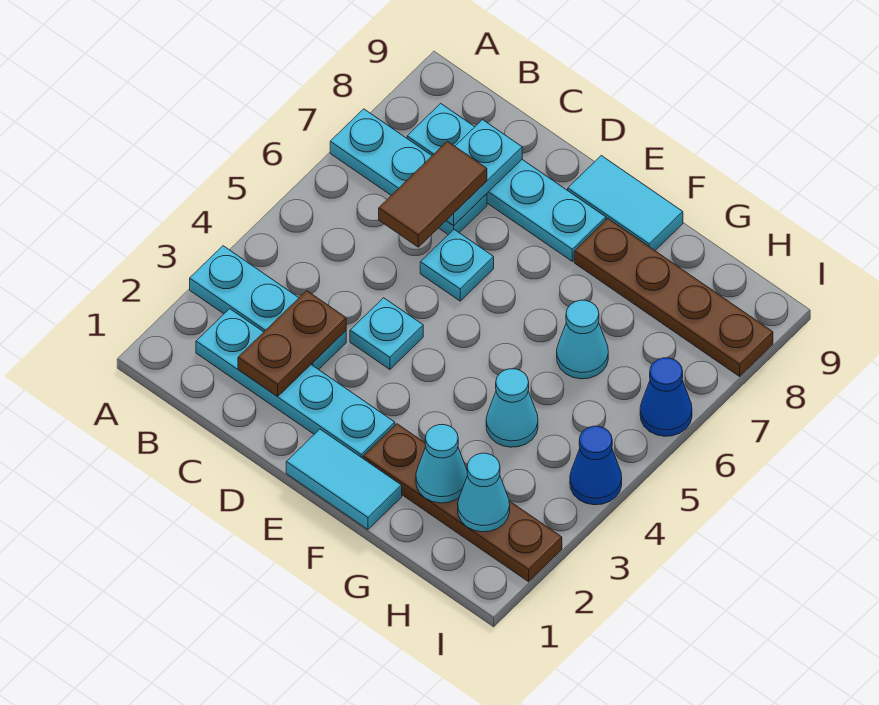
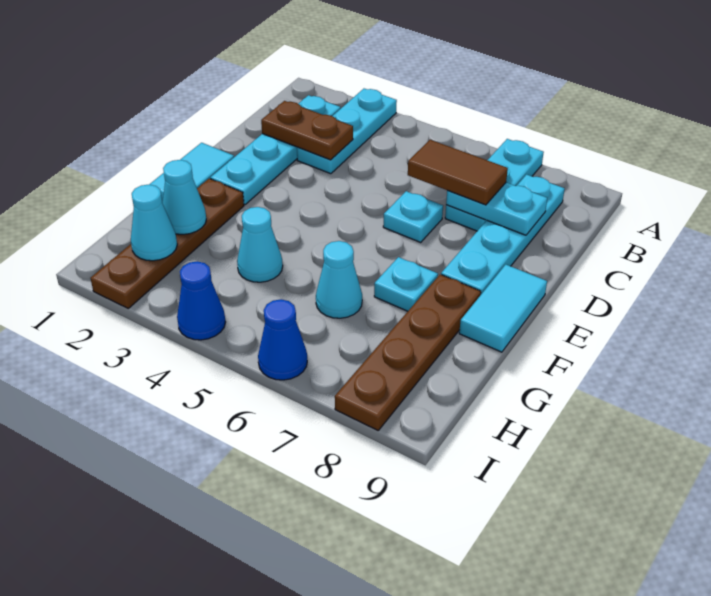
cyan plate D4 level 1 -> cyan plate F7 level 1

